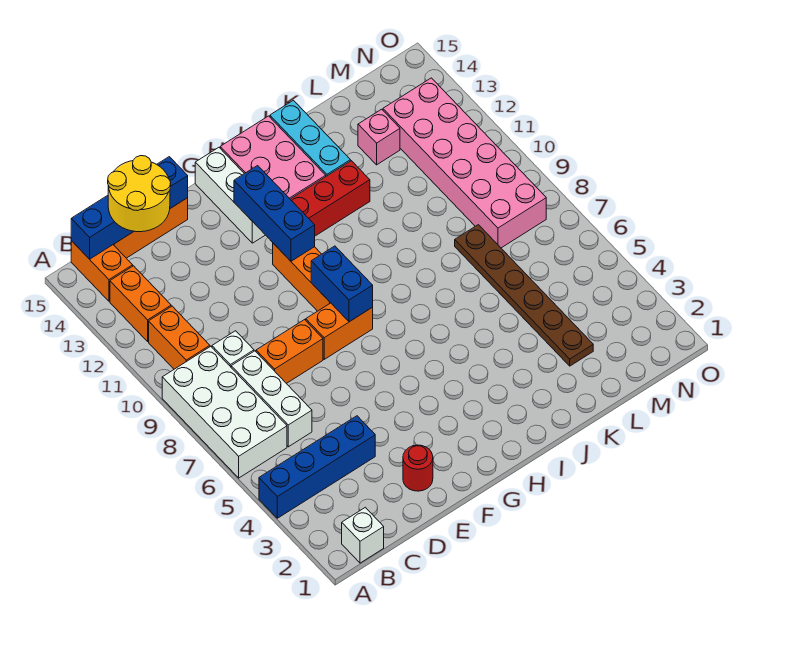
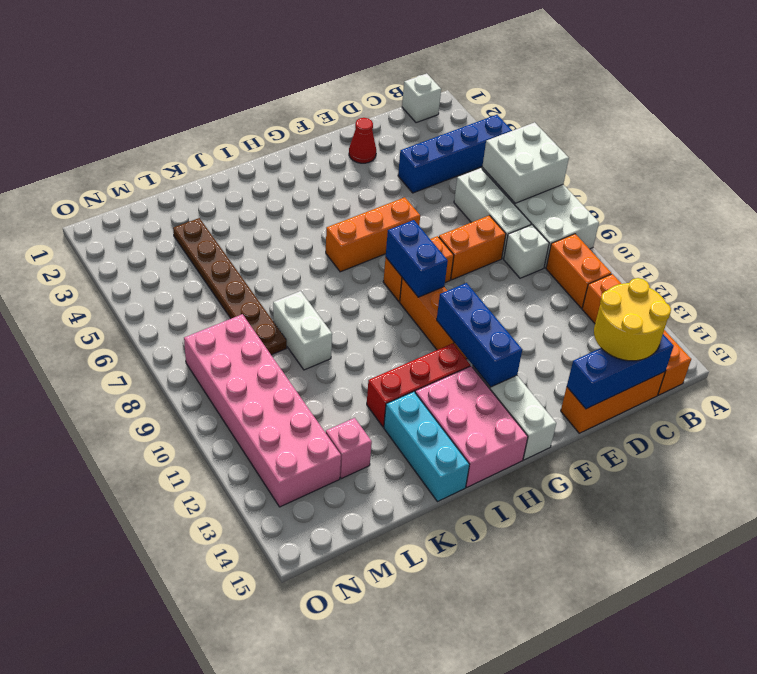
none -> white brick A6:B7 level 2
blue brick B15:E15 level 2 -> blue brick C15:E15 level 2
red round brick E2 level 1 -> red cone E2 level 1
none -> orange brick F6:H6 level 1
none -> white brick K8:K9 level 1

